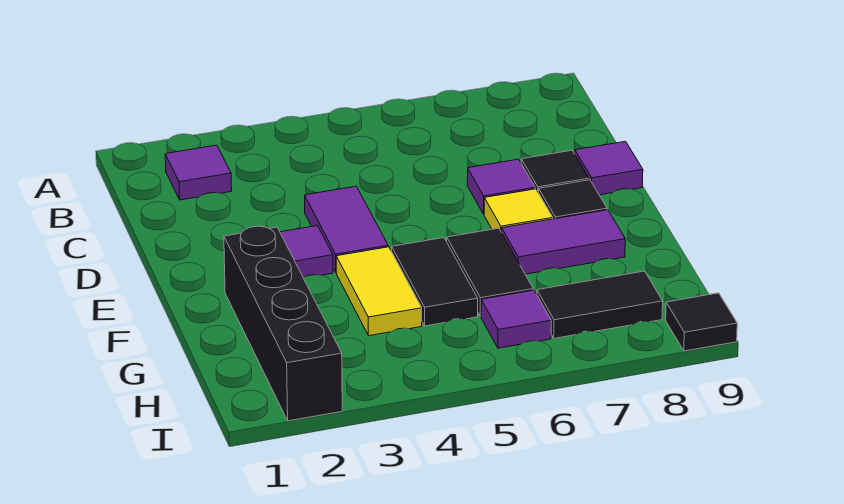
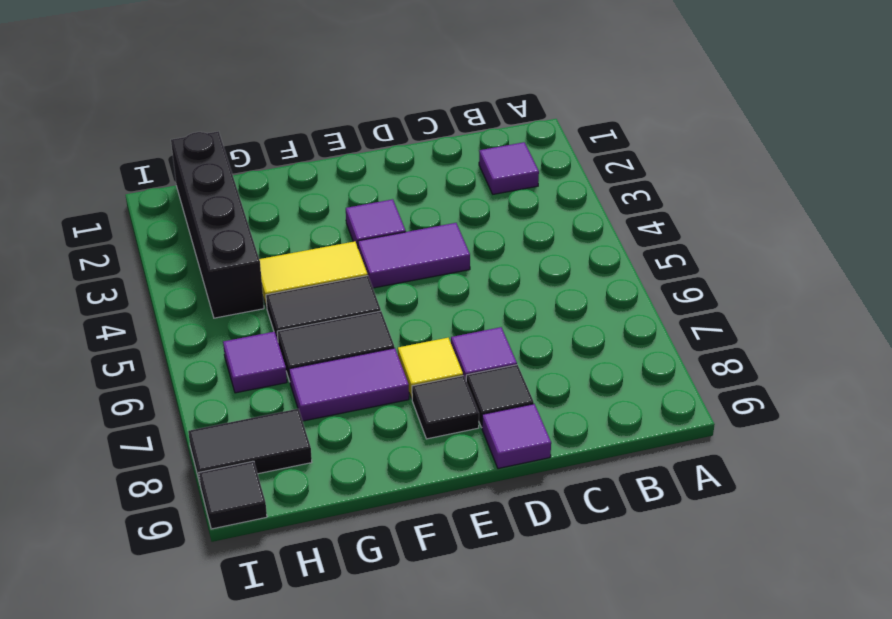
black brick F2:I2 level 1 -> black brick H1:H4 level 1
purple tile F7:F8 level 1 -> purple tile F7:G7 level 1
black tile H7:H8 level 1 -> black tile H8:I8 level 1

